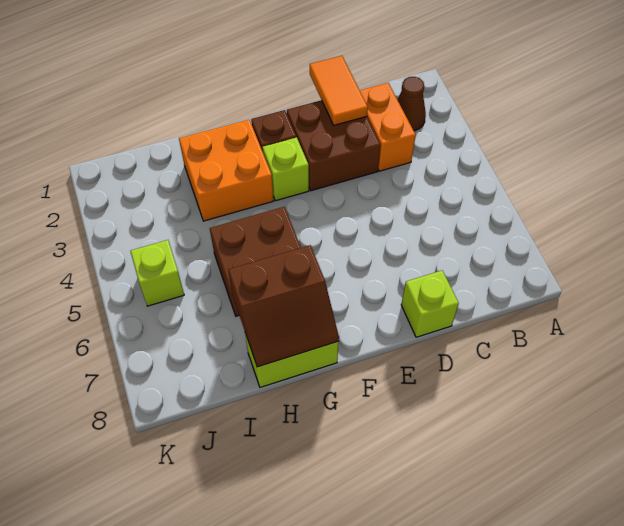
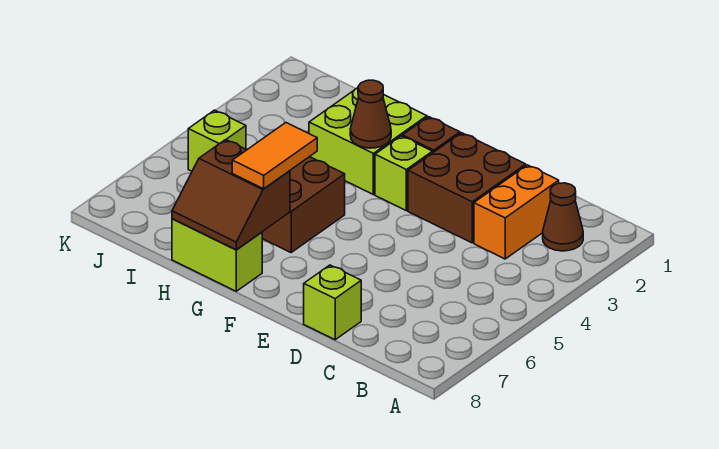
orange tile D1:D2 level 2 -> orange tile G6:G7 level 3
orange brick G2:H3 level 1 -> lime brick G2:H3 level 1
none -> brown cone G3 level 2

